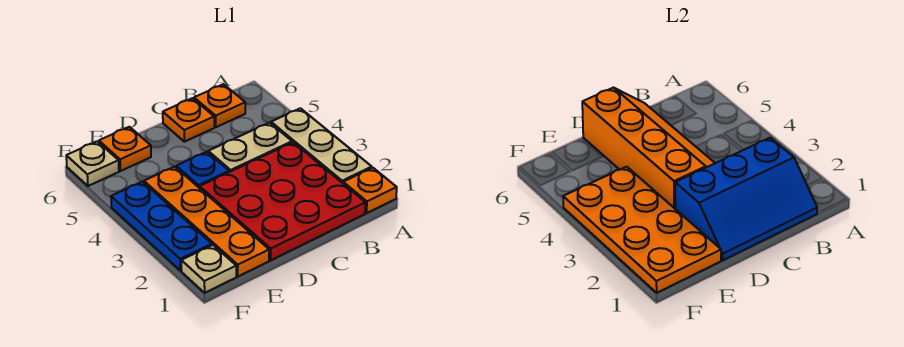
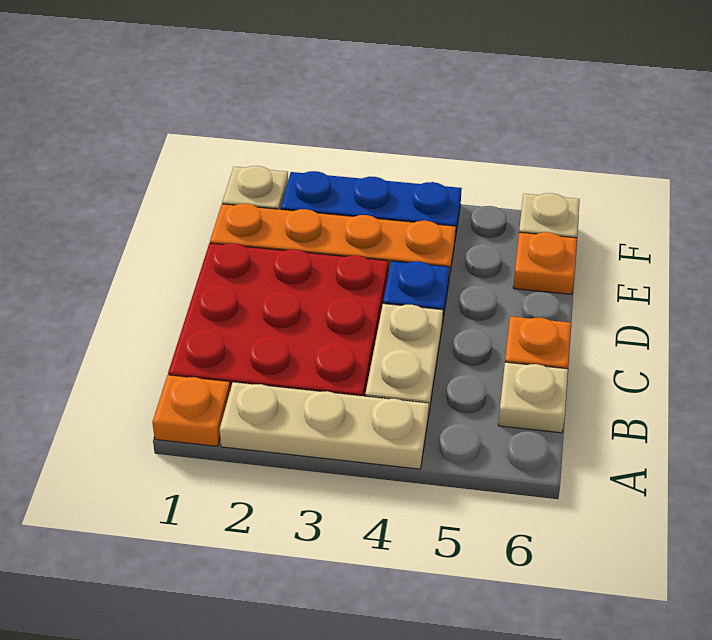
blue slope B1:D2 level 2 top 2 -> none
orange plate B6 level 1 -> tan plate B6 level 1
orange slope C3:D6 level 2 top D -> none
orange plate E1:F4 level 2 -> none

